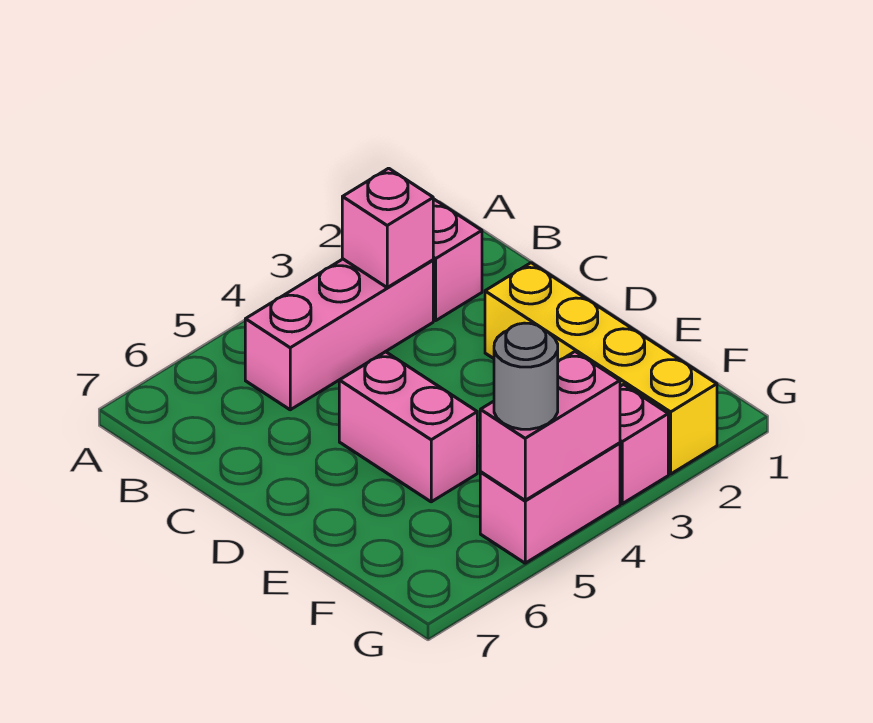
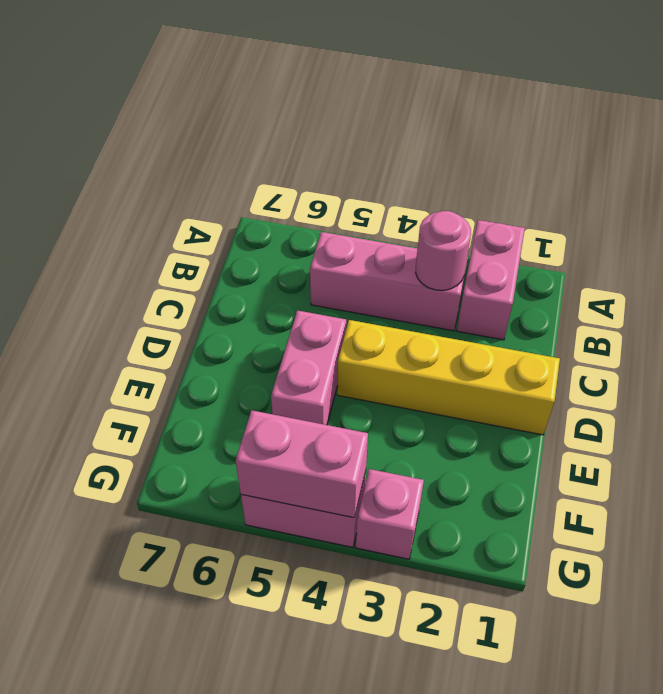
pink brick B3 level 2 -> pink round brick B3 level 2
yellow brick D2:G2 level 1 -> yellow brick D1:D4 level 1
grey round brick G5 level 3 -> none

